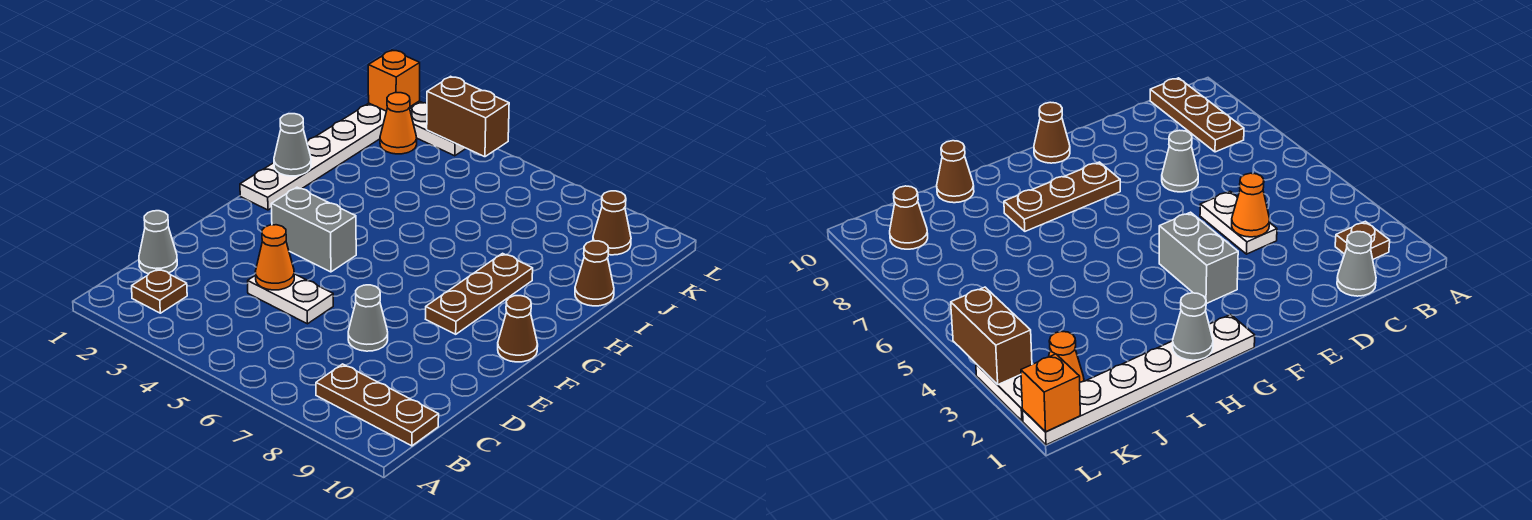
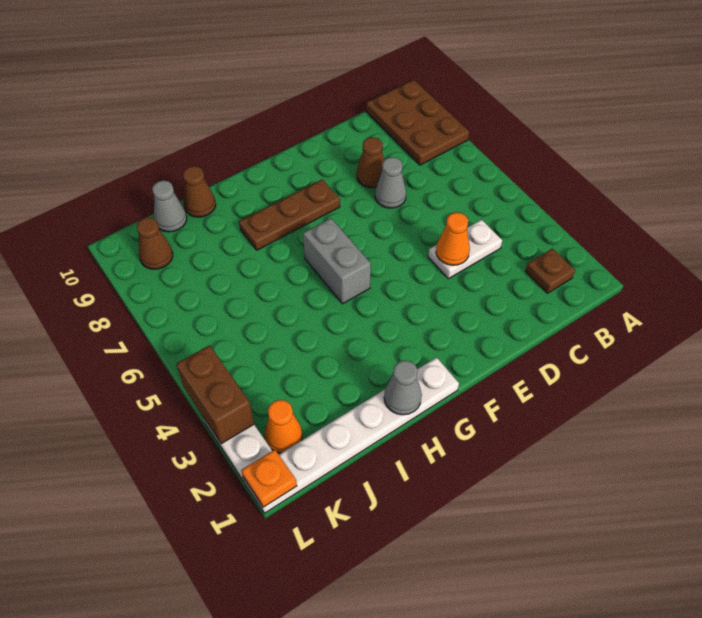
brown plate B8:B10 level 1 -> brown plate A8:B10 level 1
grey cone C1 level 1 -> grey cone J10 level 1
white plate D4:D5 level 1 -> white plate C4:D4 level 1
grey brick F3:F4 level 1 -> grey brick G5:G6 level 1
brown cone F10 level 1 -> brown cone D8 level 1
orange brick L1 level 2 -> orange plate L1 level 2

